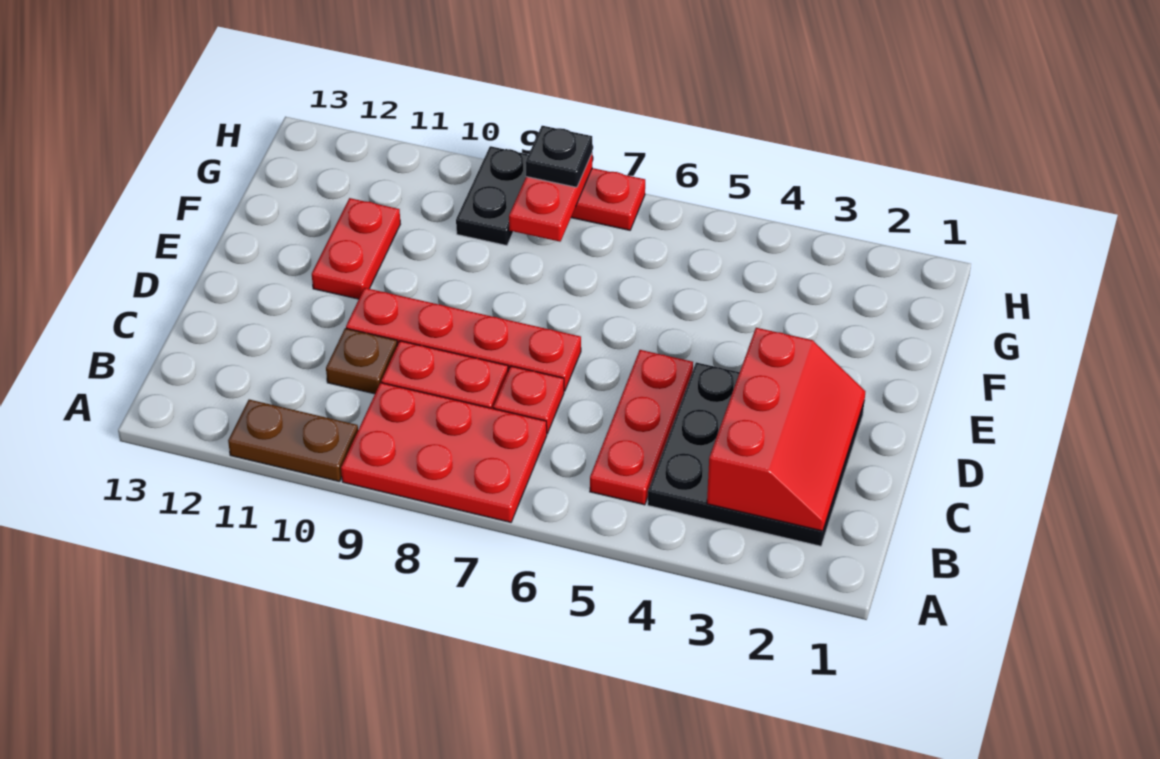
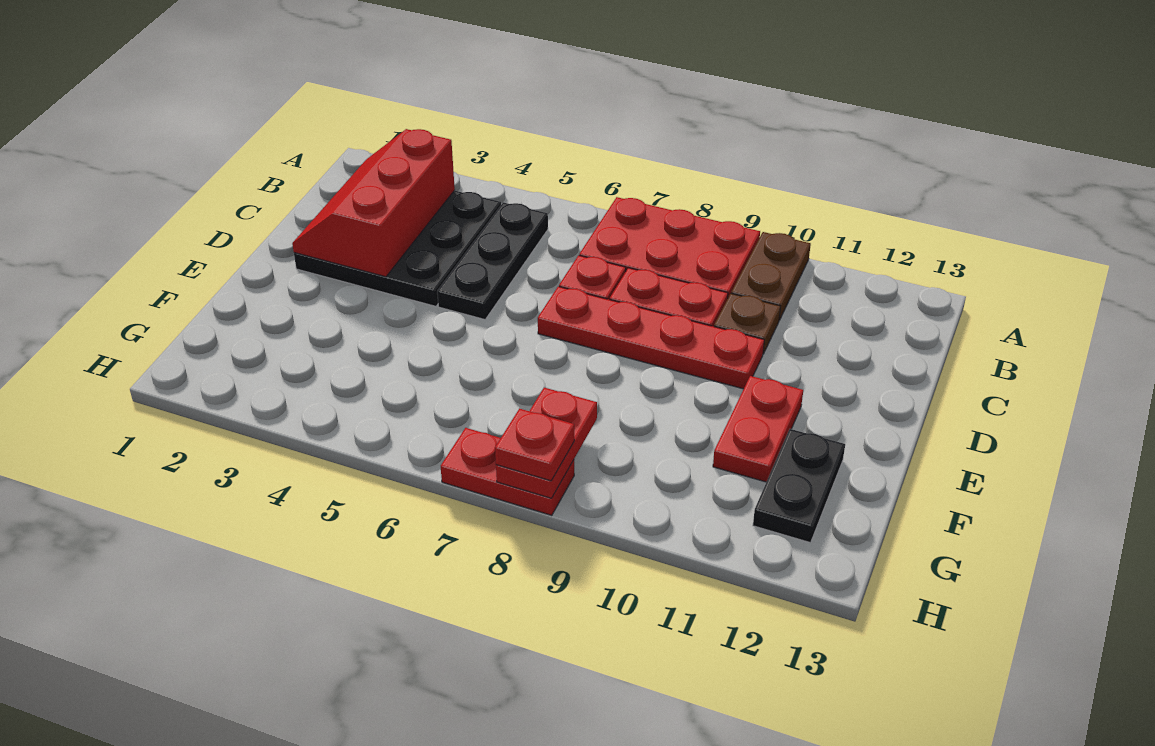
brown plate A10:A11 level 1 -> brown plate A10:B10 level 1
red plate B5:D5 level 1 -> black plate B5:D5 level 1
black plate G9:H9 level 1 -> black plate F12:G12 level 1
black plate H8 level 3 -> red plate H8 level 3

